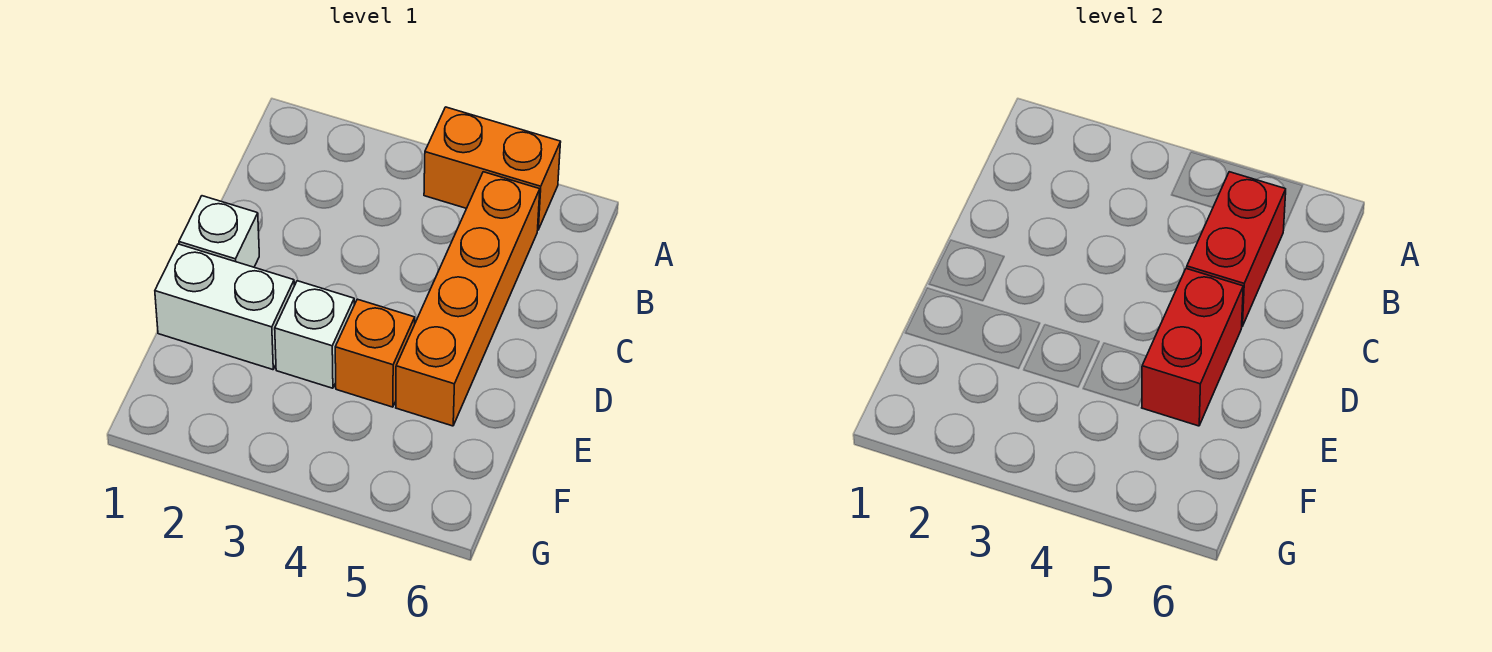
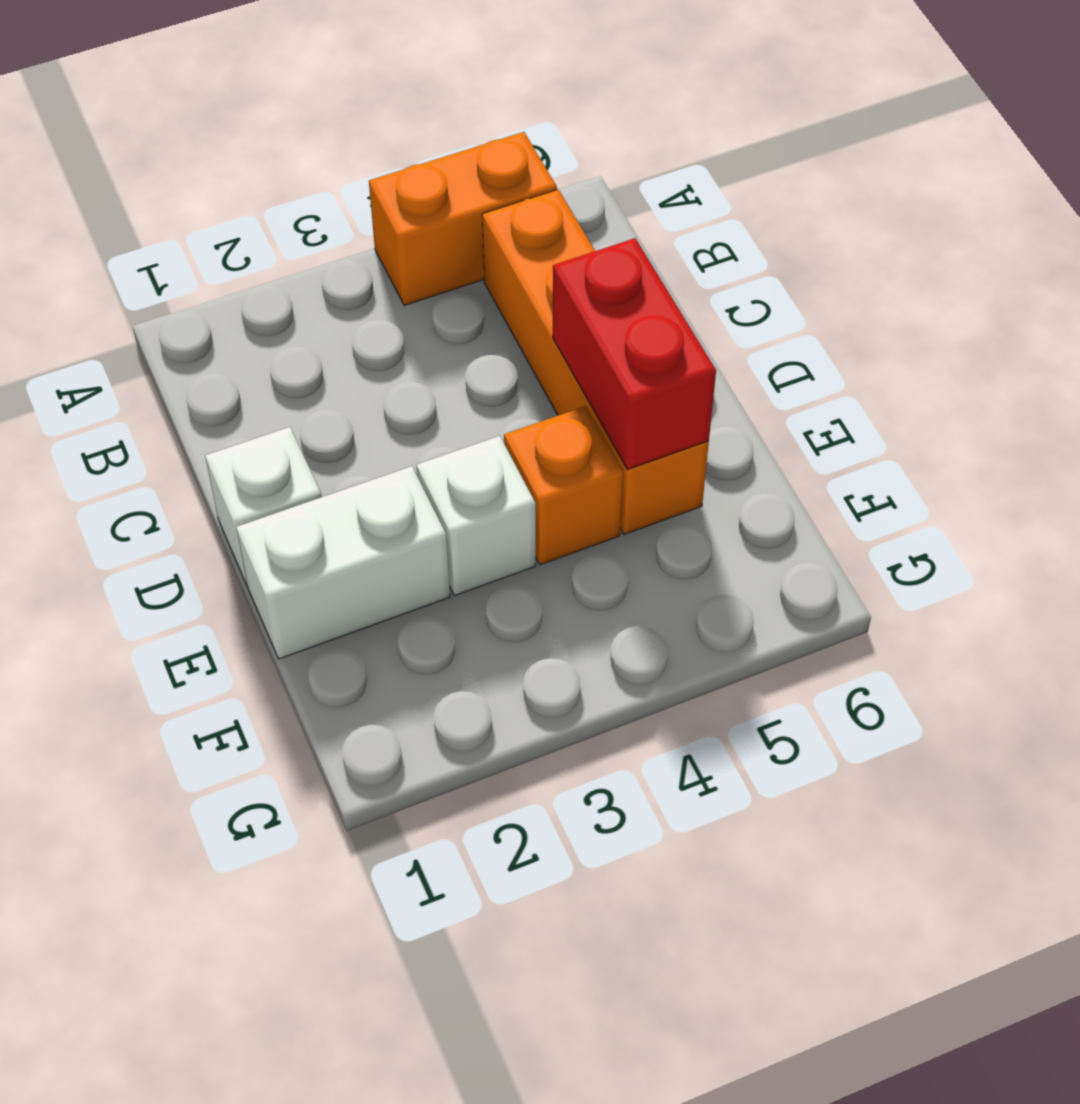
red brick B5:C5 level 2 -> none

